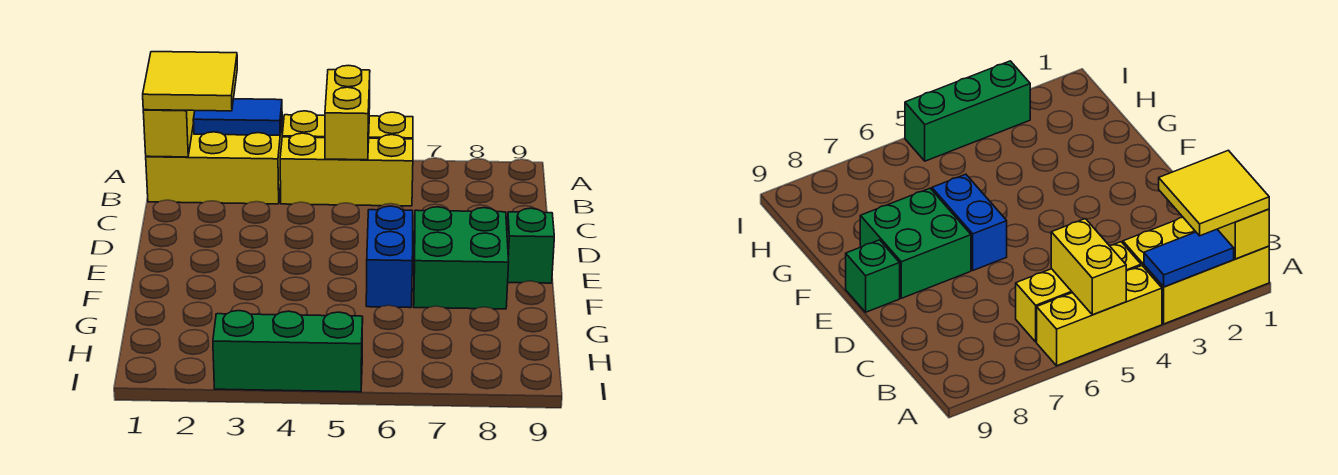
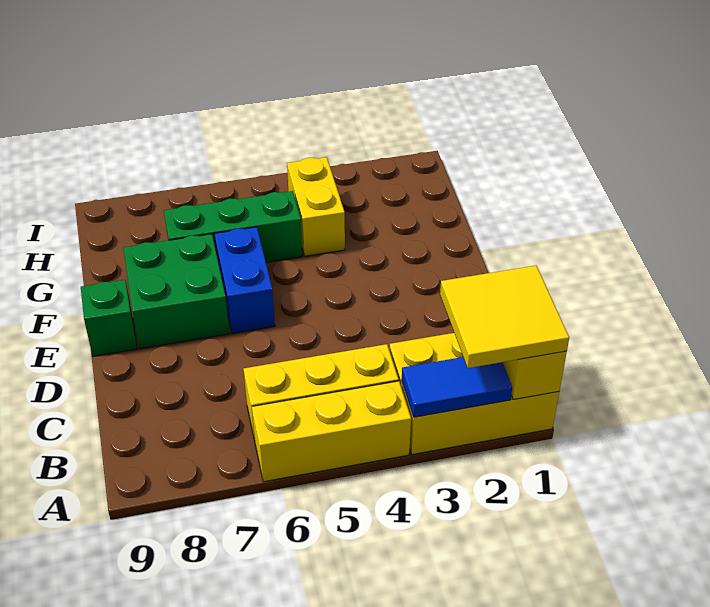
yellow brick A5:B5 level 2 -> yellow brick G4:H4 level 1
green brick I3:I5 level 1 -> green brick G5:G7 level 1

